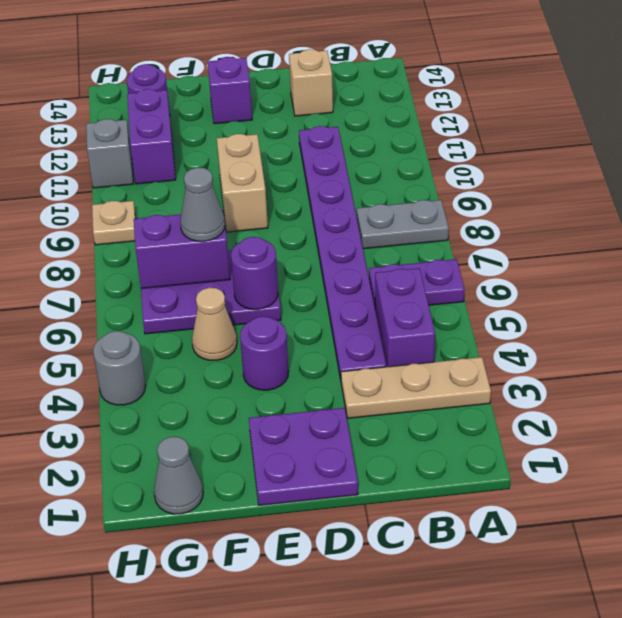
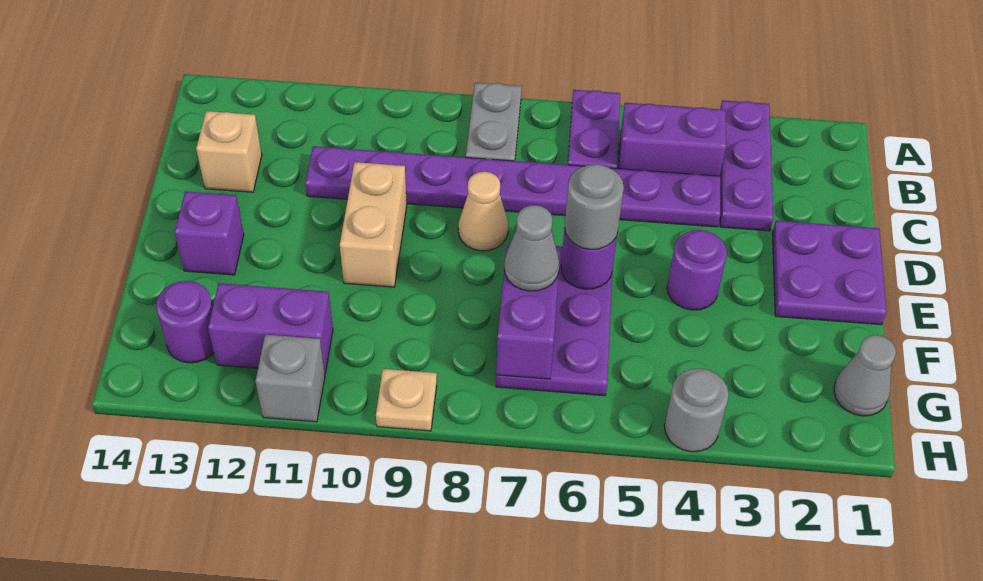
tan plate A3:C3 level 1 -> purple plate A3:C3 level 1
none -> grey round brick E6 level 3
tan brick E9:E10 level 1 -> tan brick D10:E10 level 1
tan cone F5 level 1 -> tan cone D8 level 1

